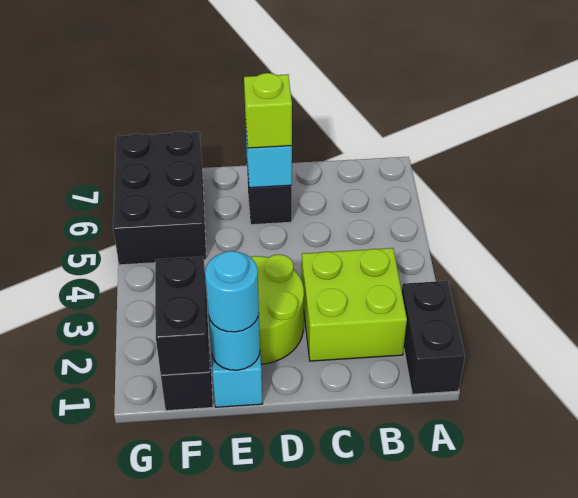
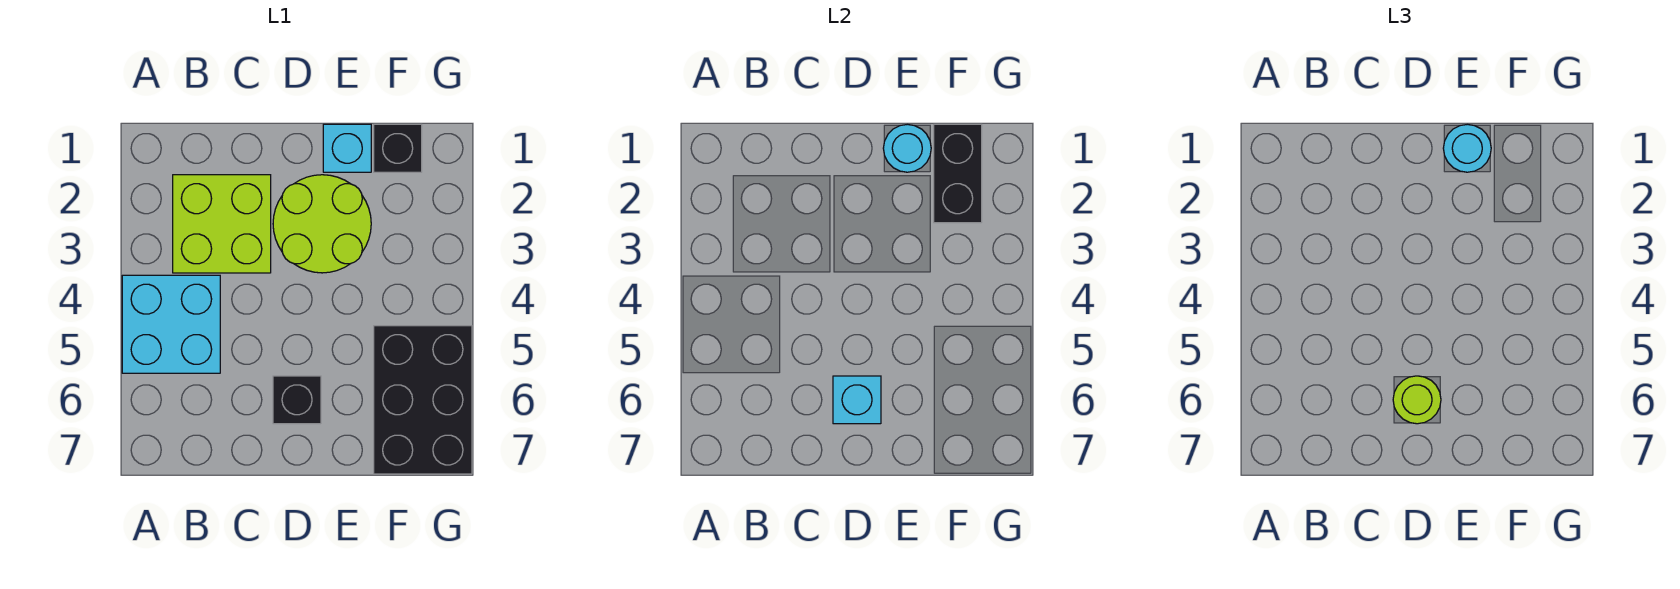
black brick A1:A2 level 1 -> none
none -> cyan brick A4:B5 level 1
lime brick D6 level 3 -> lime round brick D6 level 3

